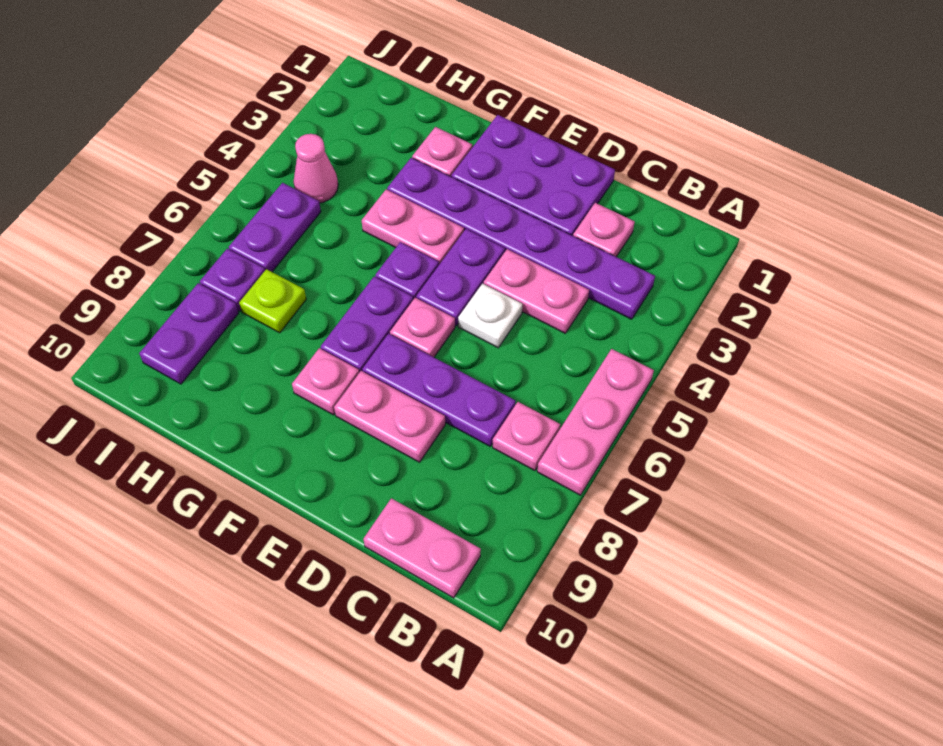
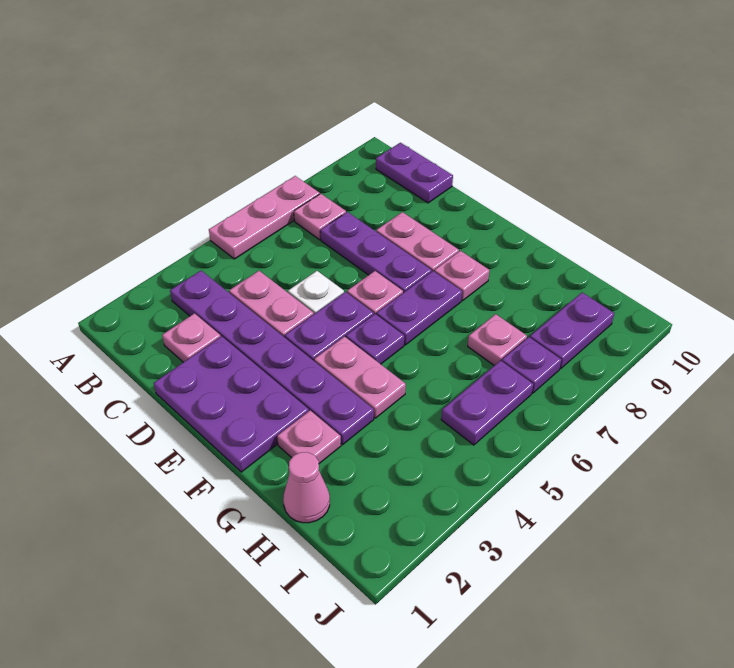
pink plate B10:C10 level 1 -> purple plate B10:C10 level 1
lime plate H7 level 1 -> pink plate H7 level 1
pink cone I4 level 1 -> pink cone H1 level 1

